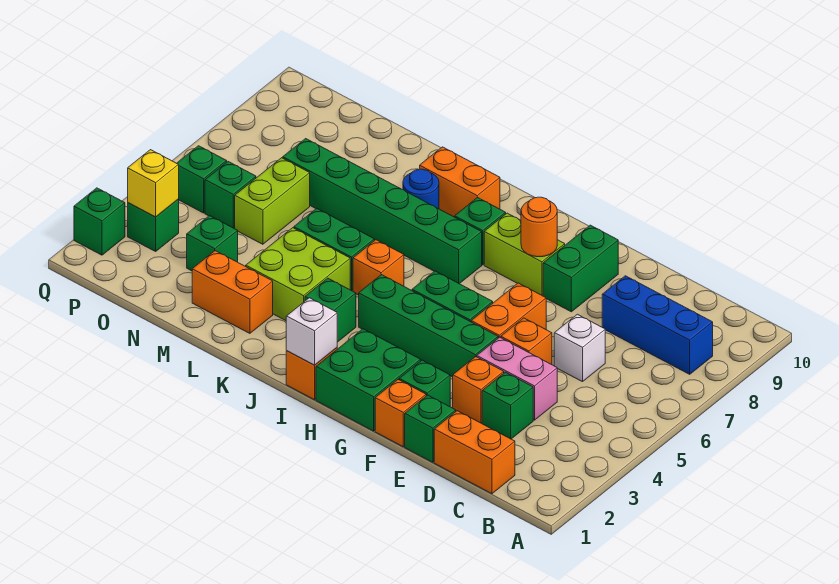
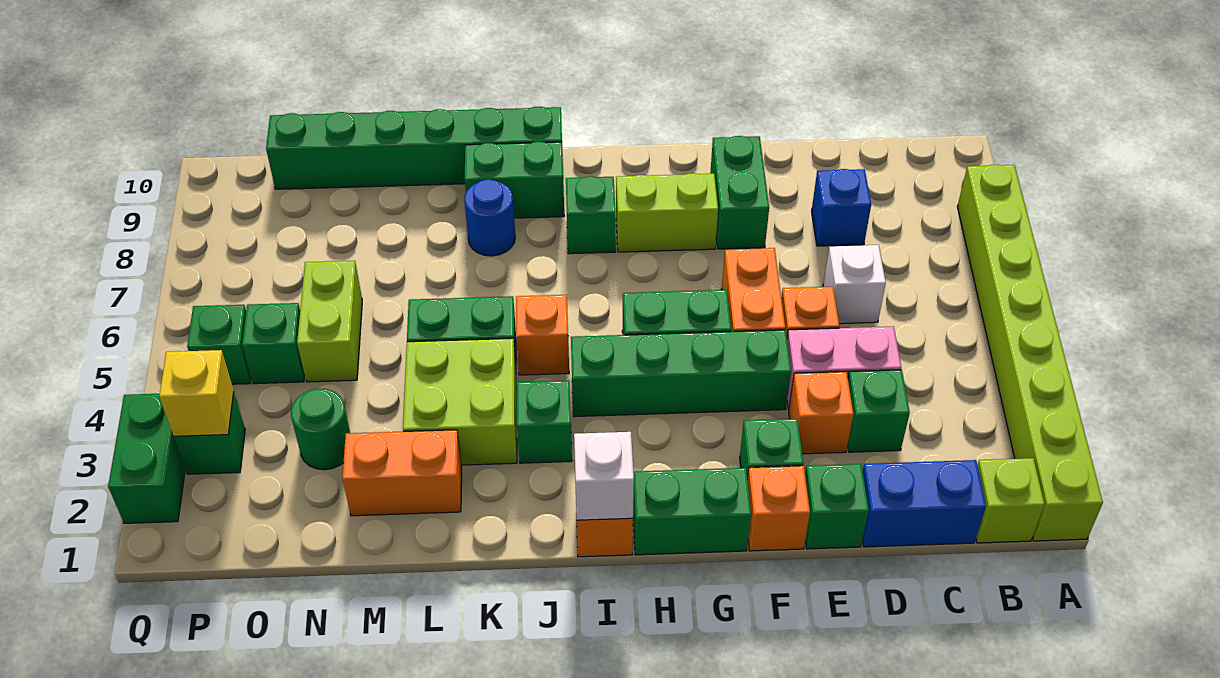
none -> lime brick A1:A8 level 1
none -> lime brick B1 level 1
blue brick B8:D8 level 1 -> blue brick D8 level 1
orange brick C1:D1 level 1 -> blue brick C1:D1 level 1
green brick G1:H2 level 1 -> green brick G1:H1 level 1
orange round brick G8 level 2 -> none
green brick I7:N7 level 1 -> green brick J10:O10 level 1
orange brick J9:K9 level 1 -> green brick J9:K9 level 1
green brick N3 level 1 -> green round brick N3 level 1
green brick Q2 level 1 -> green brick Q2:Q3 level 1

